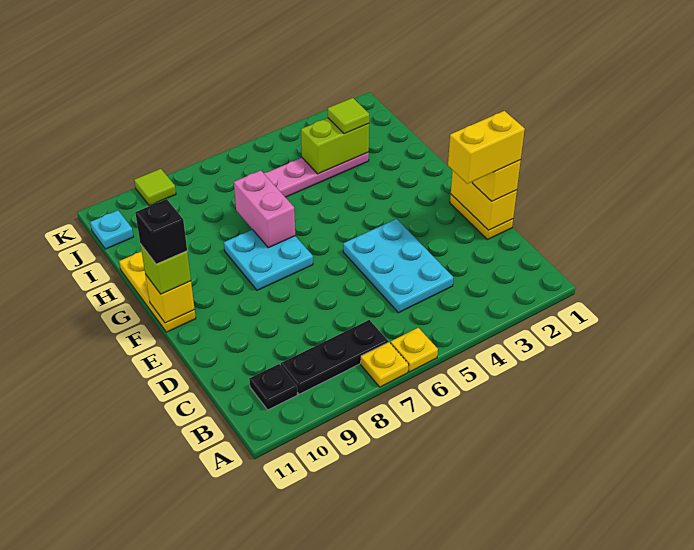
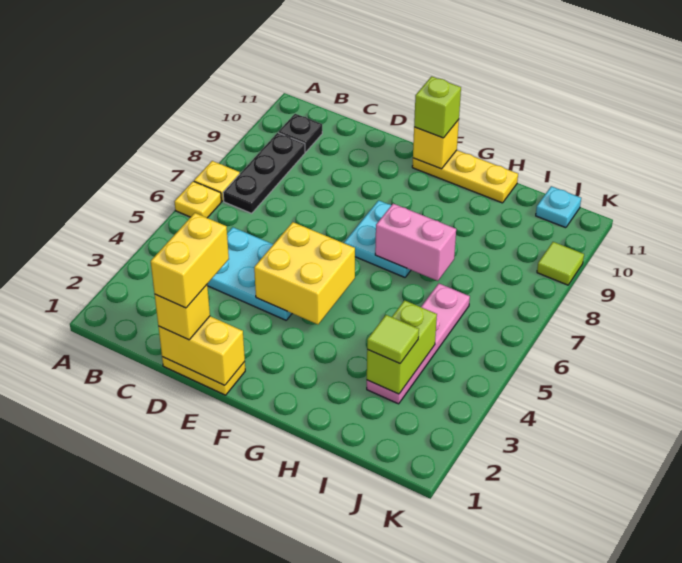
none -> yellow brick E4:F5 level 2
black brick F11 level 4 -> none

